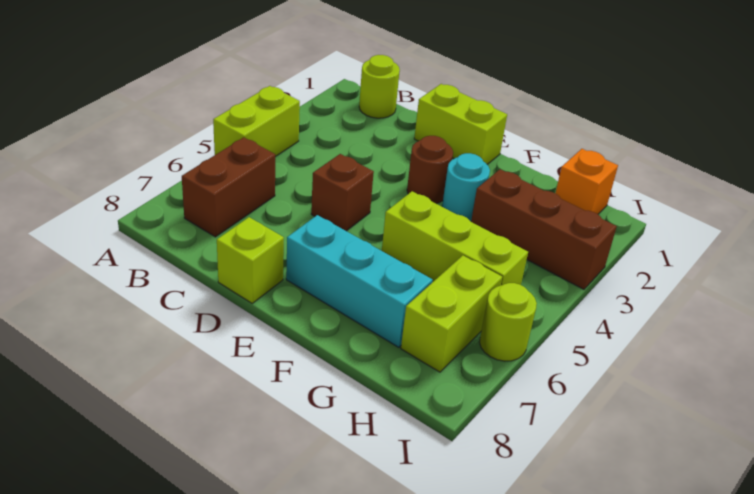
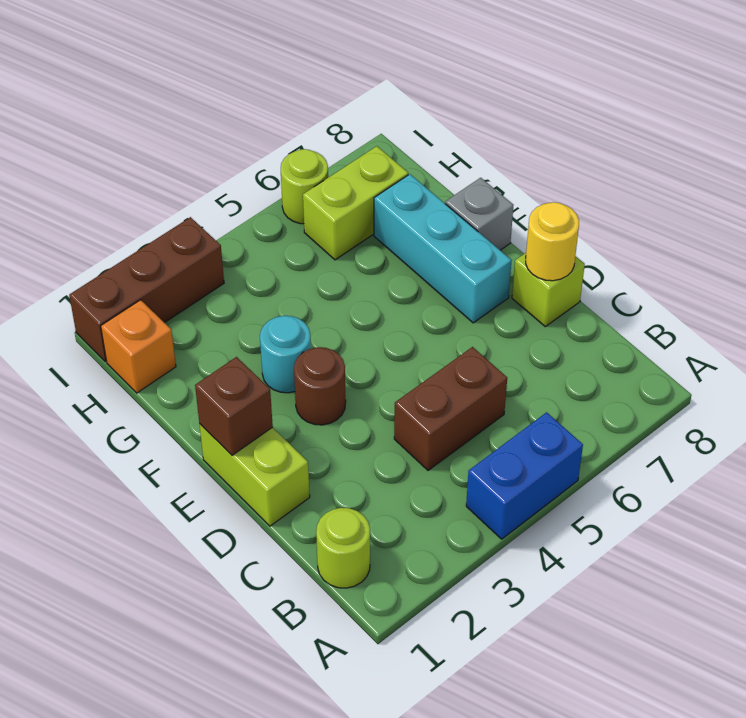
lime brick A4:A5 level 1 -> blue brick A4:A5 level 1
brown brick B6:B7 level 1 -> brown brick C4:C5 level 1
brown brick D5 level 1 -> brown brick E1 level 2
none -> yellow round brick D8 level 2
lime brick F5:H5 level 1 -> none
none -> grey brick F8 level 1
brown brick G3:I3 level 1 -> brown brick I1:I3 level 1

